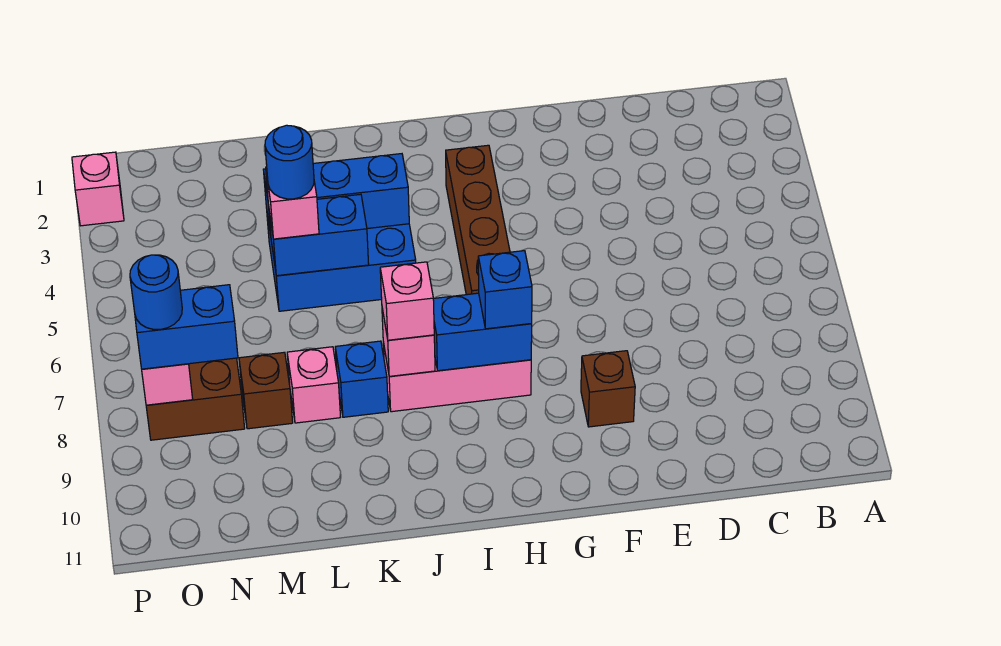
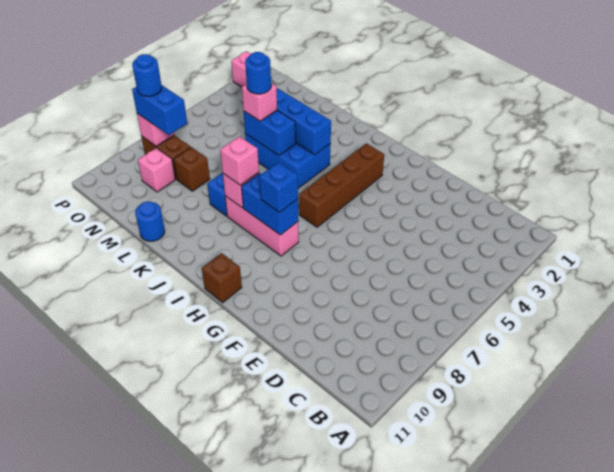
brown brick F9 level 1 -> brown brick H11 level 1
pink brick L8 level 1 -> pink brick N9 level 1
none -> blue round brick L11 level 1

